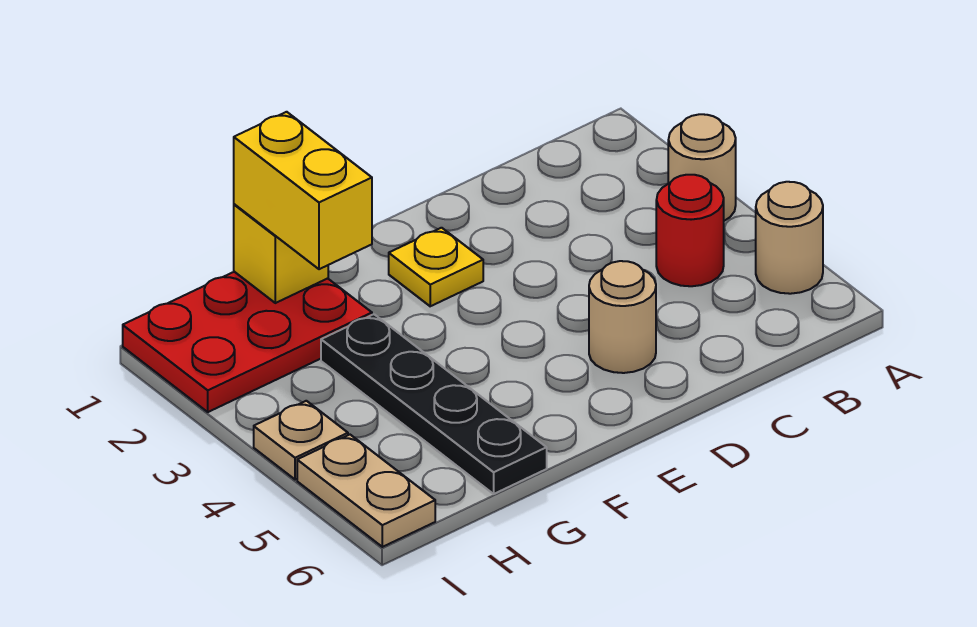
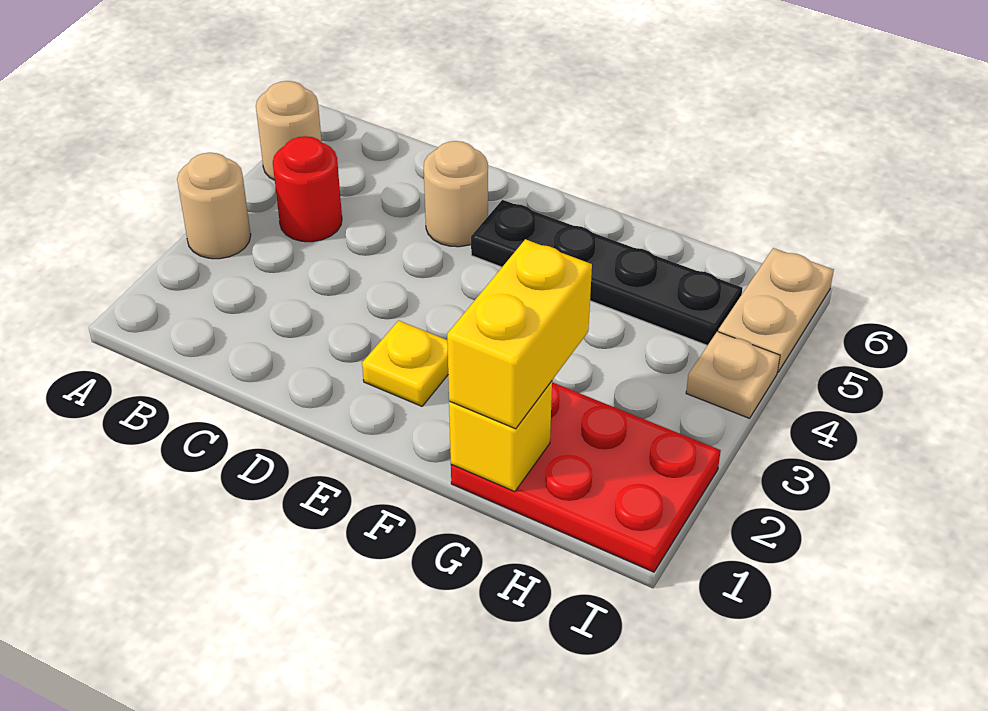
black plate G3:G6 level 1 -> black plate E5:H5 level 1

